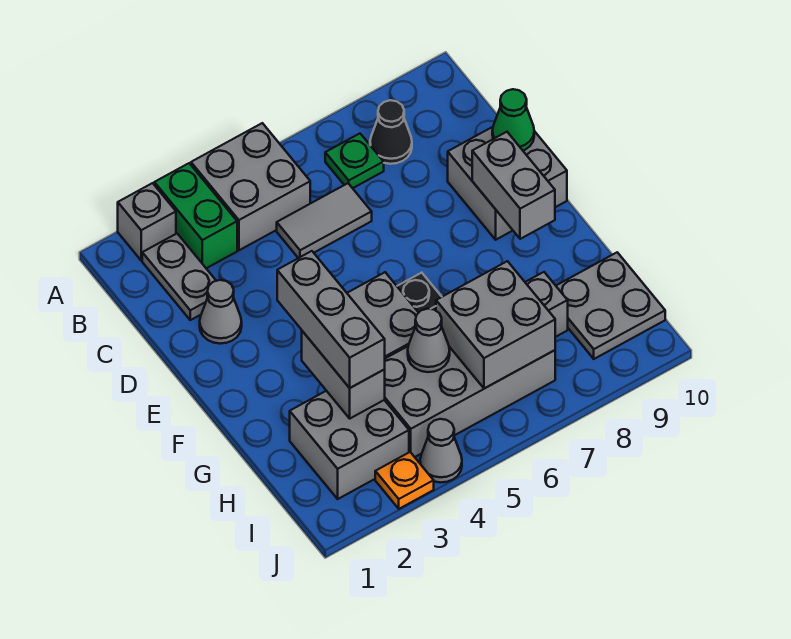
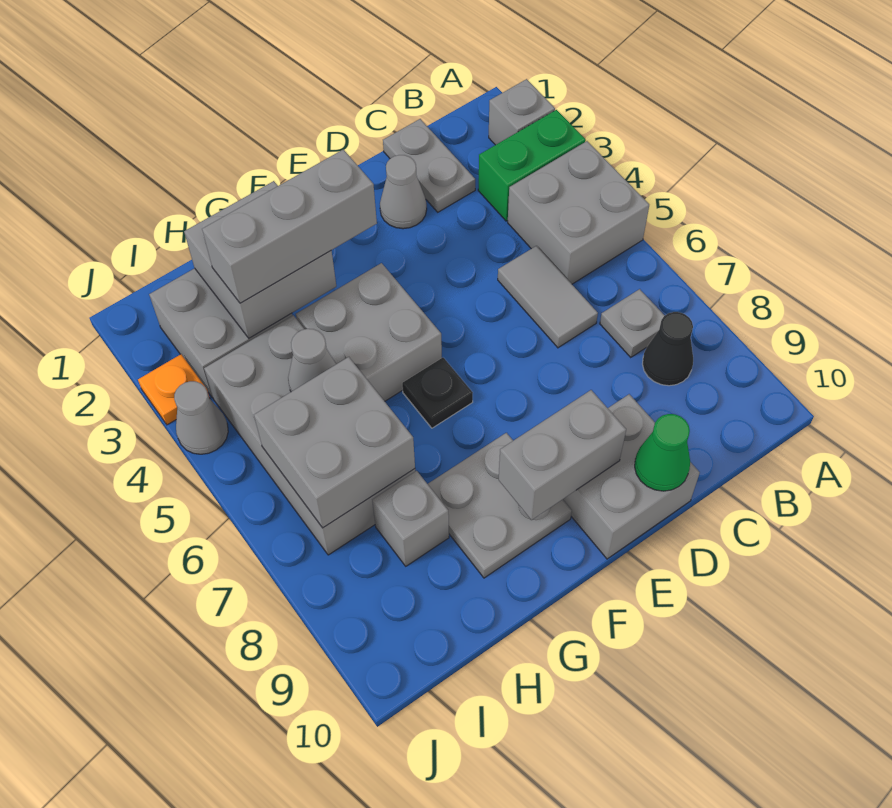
grey plate B2:C2 level 1 -> grey plate C1:C2 level 1
green plate B7 level 1 -> grey plate B7 level 1
grey brick G3:H3 level 2 -> grey brick G2:H3 level 2
grey plate H9:I10 level 1 -> grey plate F8:G9 level 1

